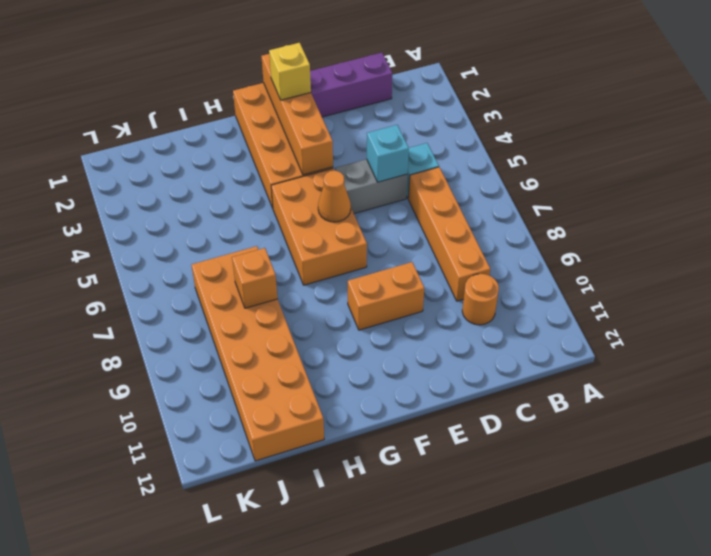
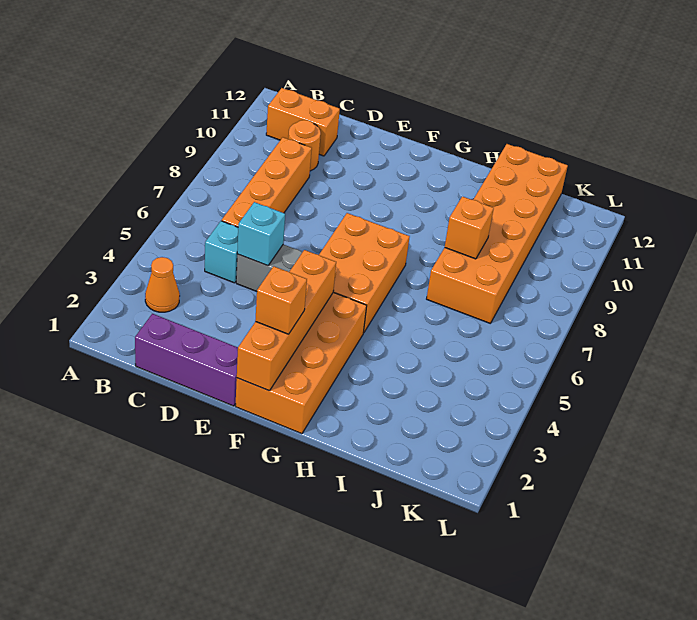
orange brick E9:F9 level 1 -> orange brick B11:C11 level 1
yellow brick F2 level 3 -> orange brick F2 level 3
orange cone F6 level 2 -> orange cone B3 level 1

